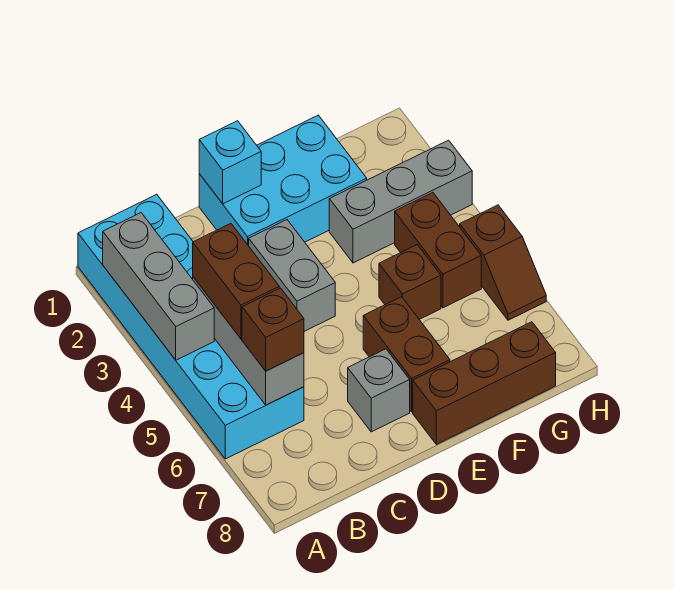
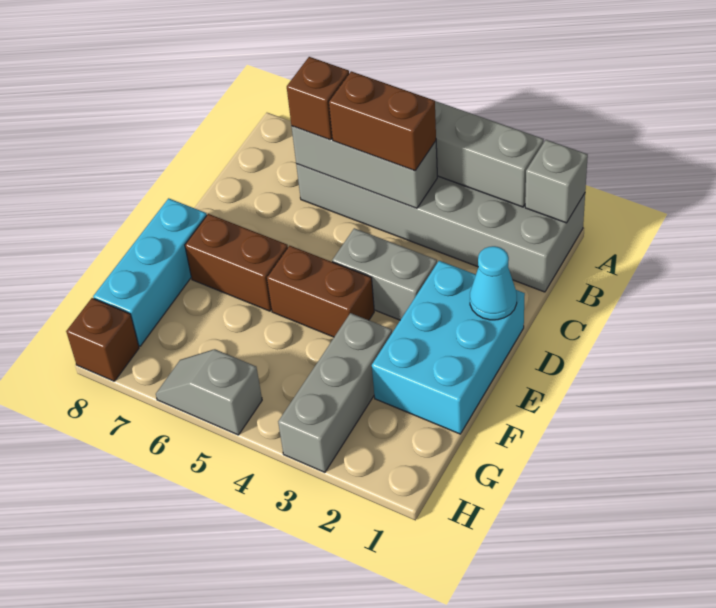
cyan brick A1:B6 level 1 -> grey brick A1:B6 level 1
cyan brick D1 level 2 -> cyan cone D1 level 2
grey brick D7 level 1 -> grey brick A1 level 2
brown brick E8:G8 level 1 -> cyan brick E8:G8 level 1
brown brick F5 level 1 -> brown brick H8 level 1
brown brick G4:G5 level 1 -> brown brick E4:E5 level 1
brown slope H5:H6 level 1 top 5 -> grey slope H5:H6 level 1 top 5

